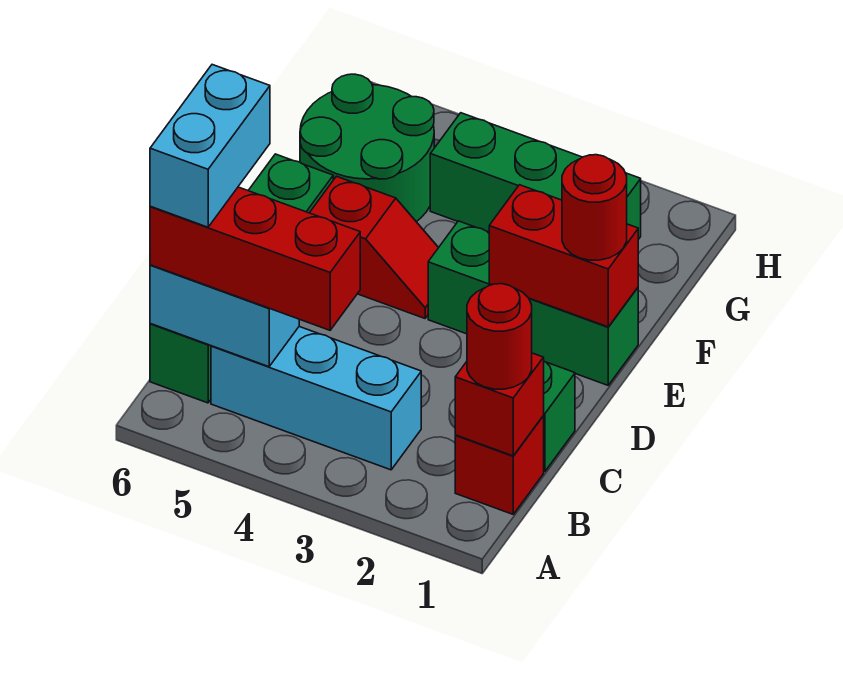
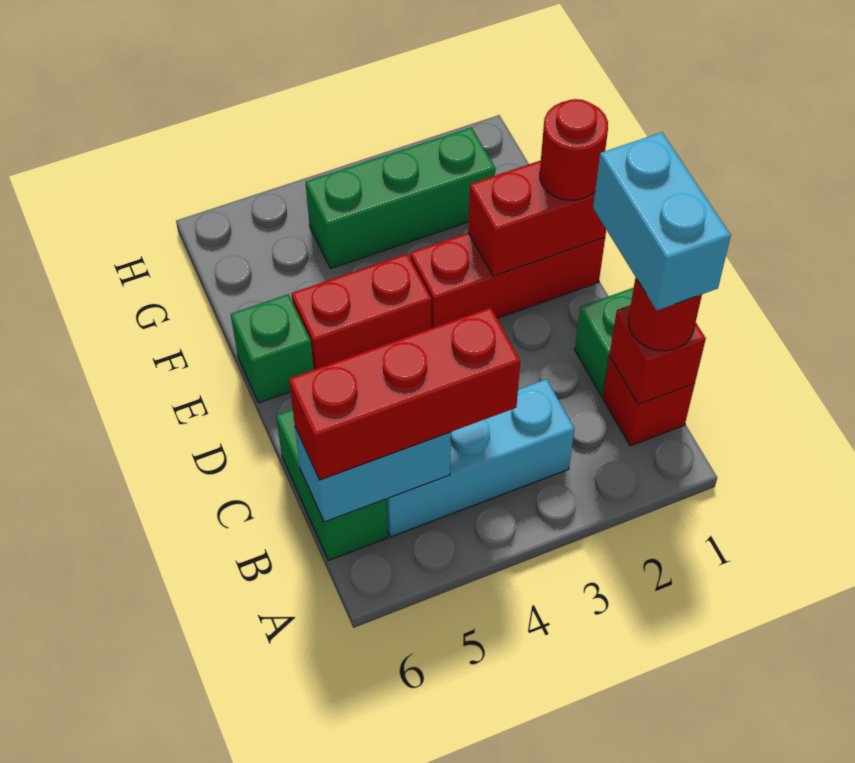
cyan brick B6:C6 level 4 -> cyan brick B1:C1 level 4
green brick E1:E3 level 1 -> red brick E1:E3 level 1
red slope E4:E5 level 1 top 5 -> red brick E4:E5 level 1
green round brick F5:G6 level 1 -> none

